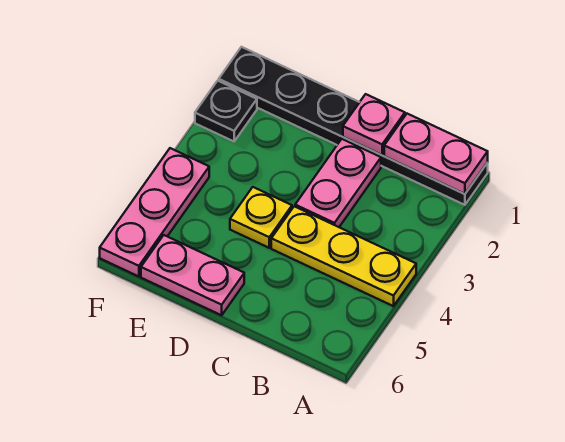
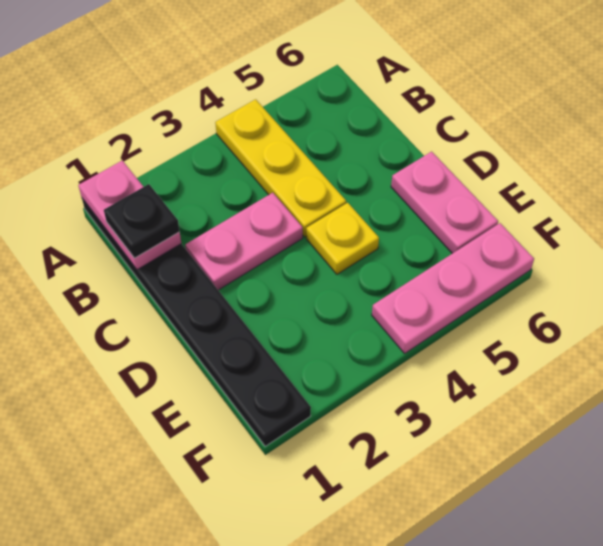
pink plate C1 level 2 -> none
black plate F2 level 1 -> black plate B1 level 3

